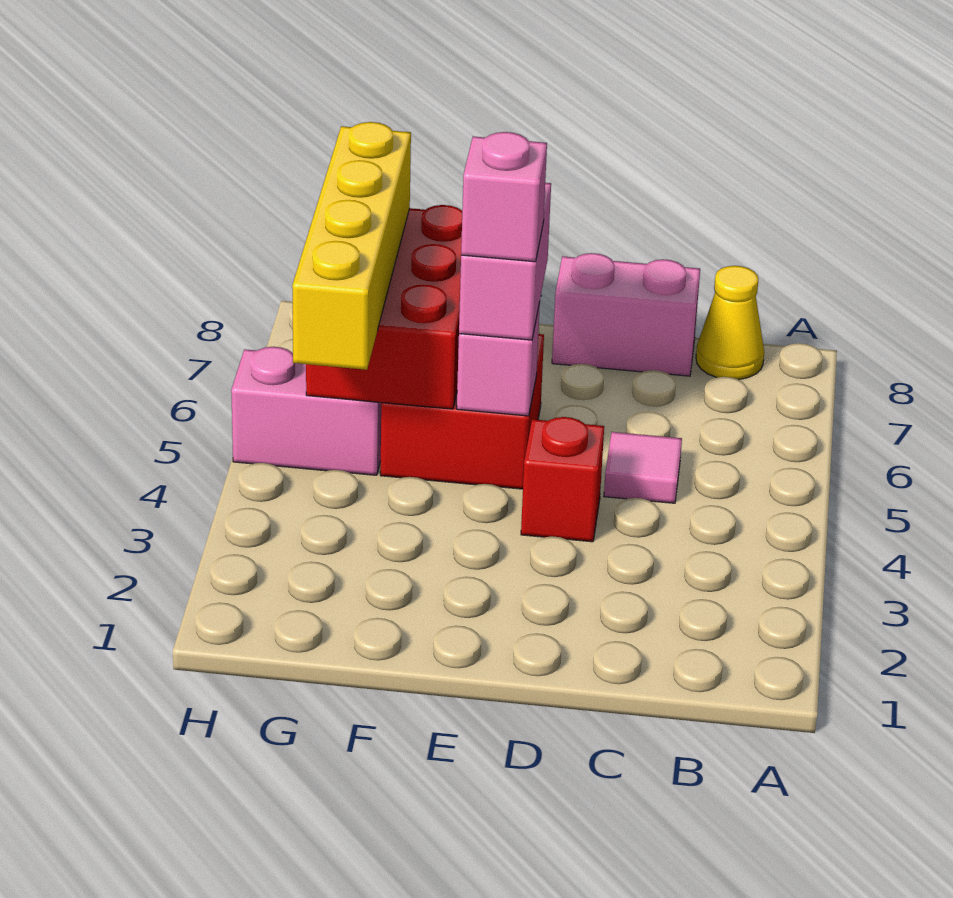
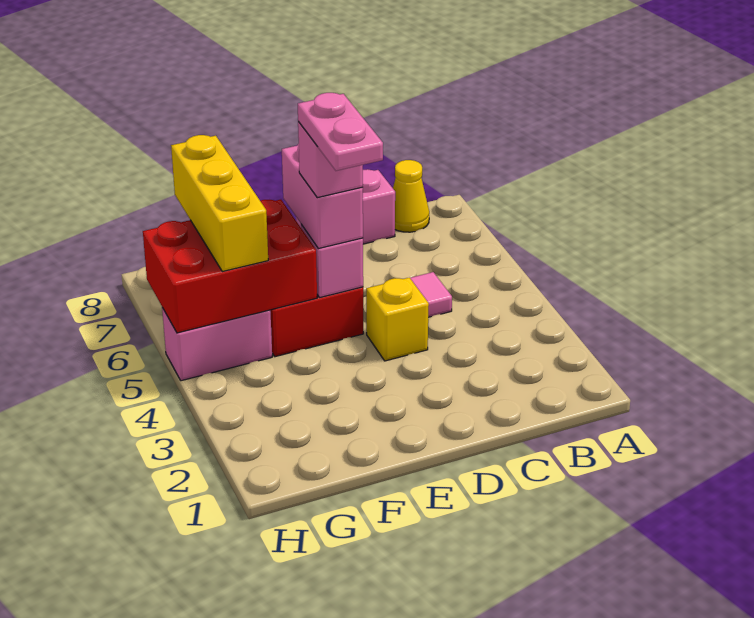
red brick D4 level 1 -> yellow brick D4 level 1
none -> pink plate E4:E5 level 5
red brick F5:G7 level 2 -> red brick F5:H6 level 2
yellow brick G4:G7 level 3 -> yellow brick G5:G7 level 3

